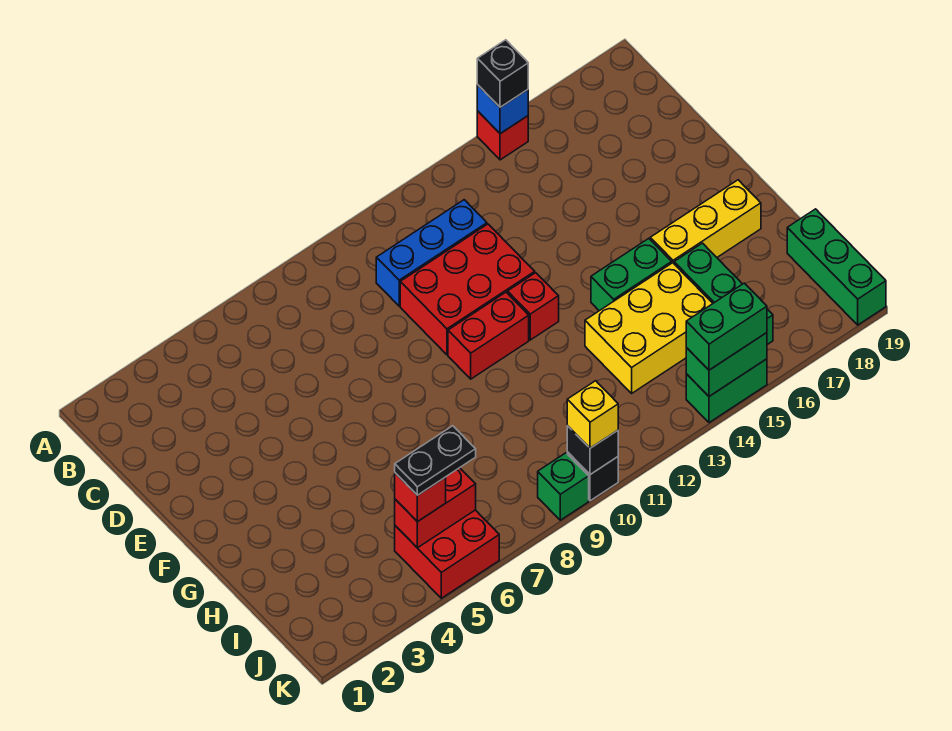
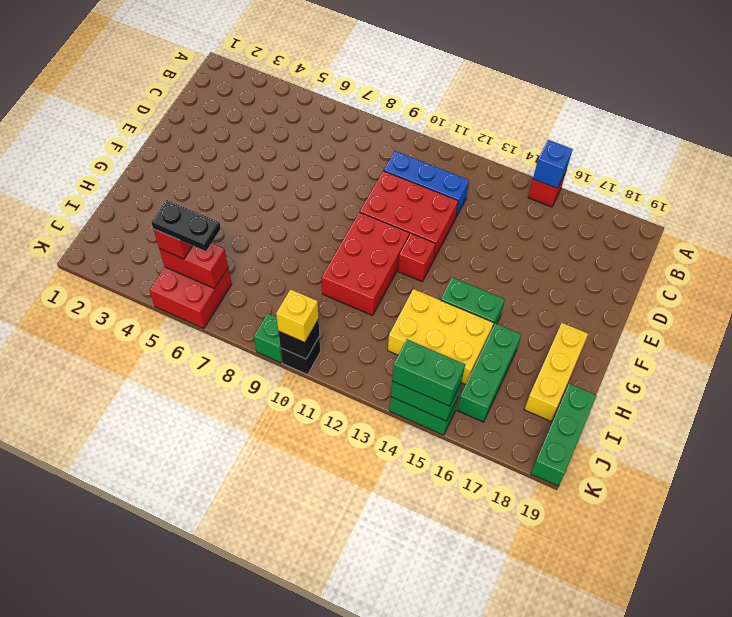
black brick A15 level 3 -> none
red brick F10:F11 level 1 -> red brick F10:H11 level 1
yellow brick G16:G18 level 1 -> yellow brick G18:I18 level 1

